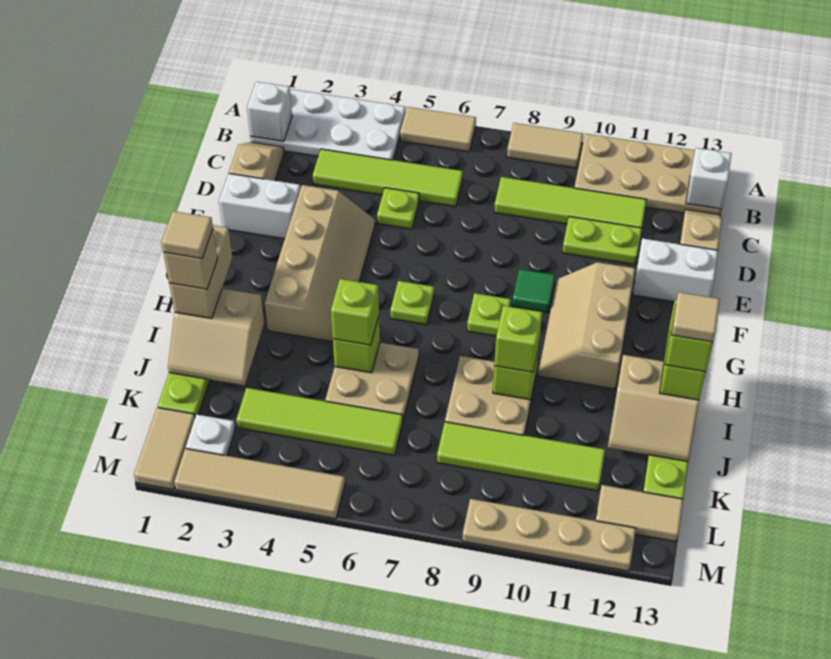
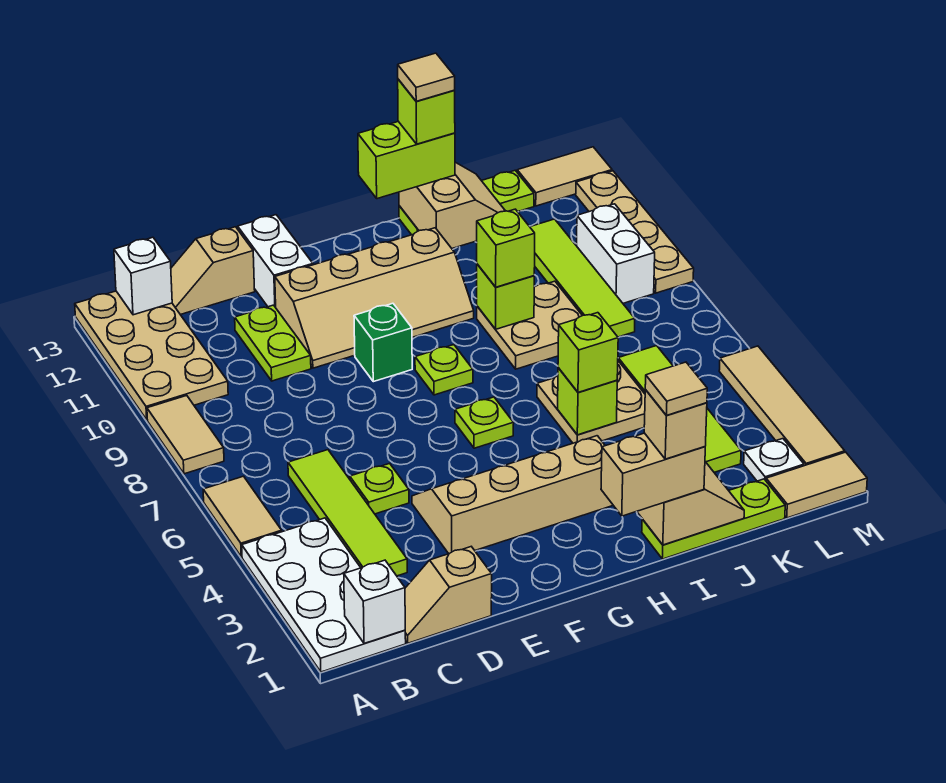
lime tile C8:C11 level 1 -> none
white brick E1:E2 level 1 -> white brick L9:L10 level 1
green tile F9 level 1 -> green brick F9 level 1
tan slope F10:H11 level 1 top 11 -> tan slope E10:H11 level 1 top 11
tan tile L12:L13 level 1 -> tan tile L13:M13 level 1

